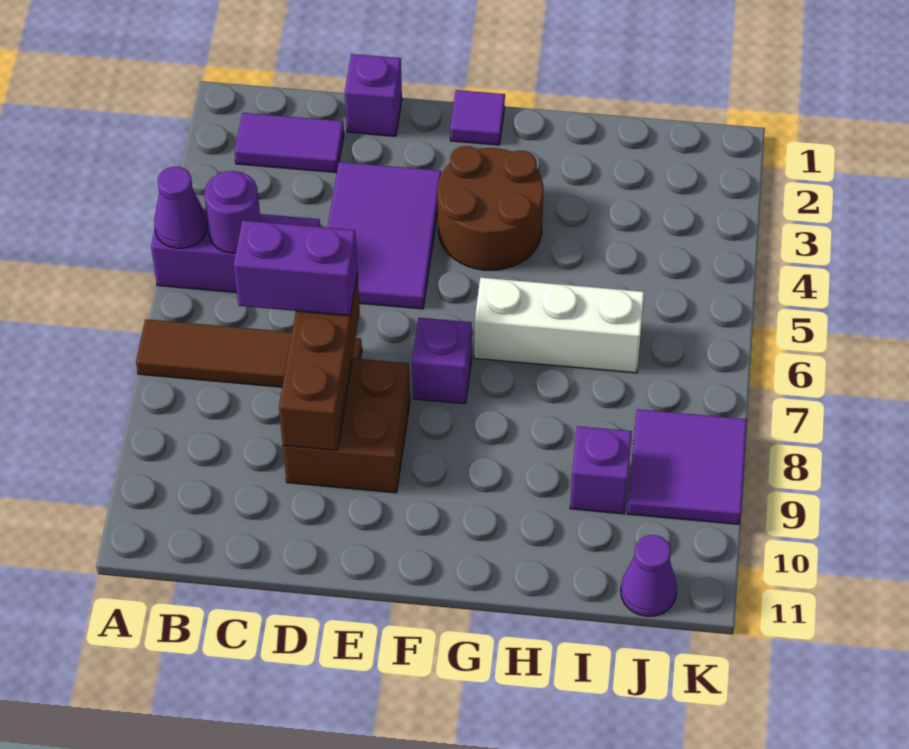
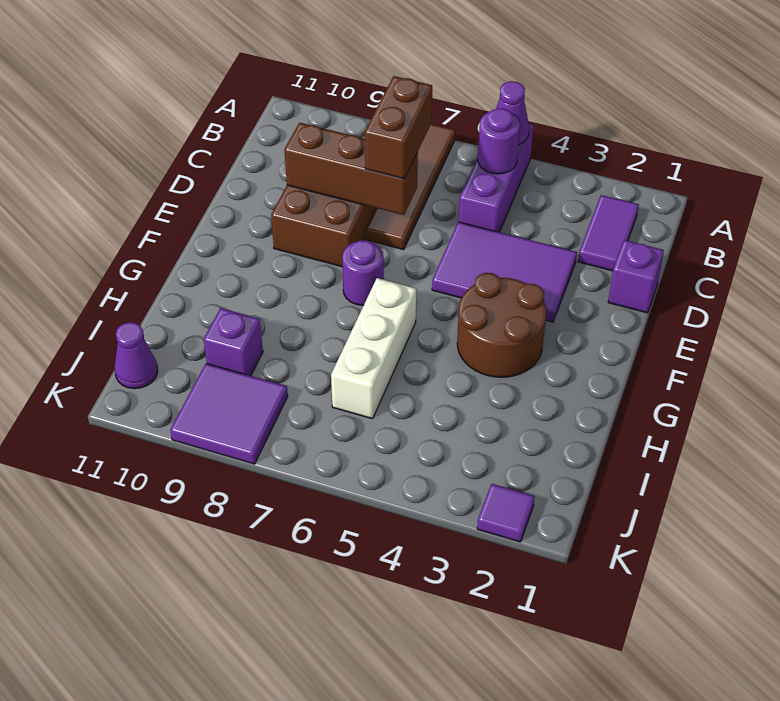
purple brick C7:D7 level 3 -> brown brick C7:D7 level 3
purple tile F1 level 1 -> purple tile K2 level 1
purple brick F7 level 1 -> purple round brick F7 level 1

